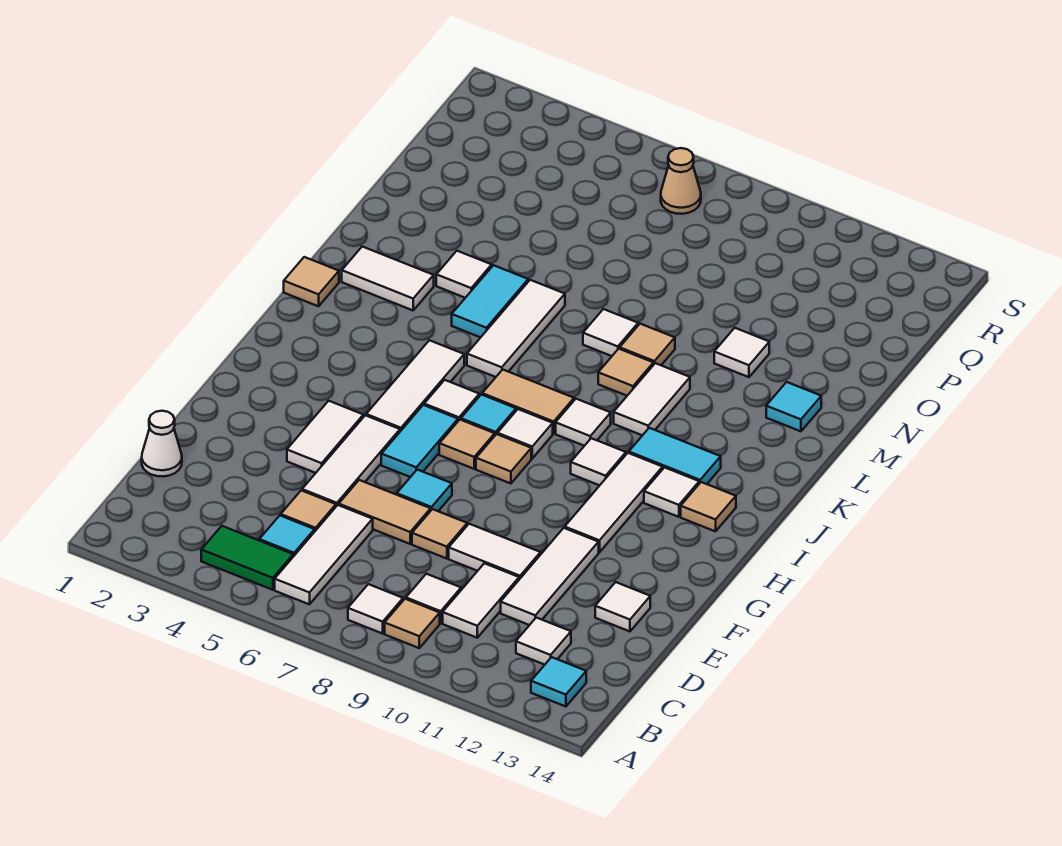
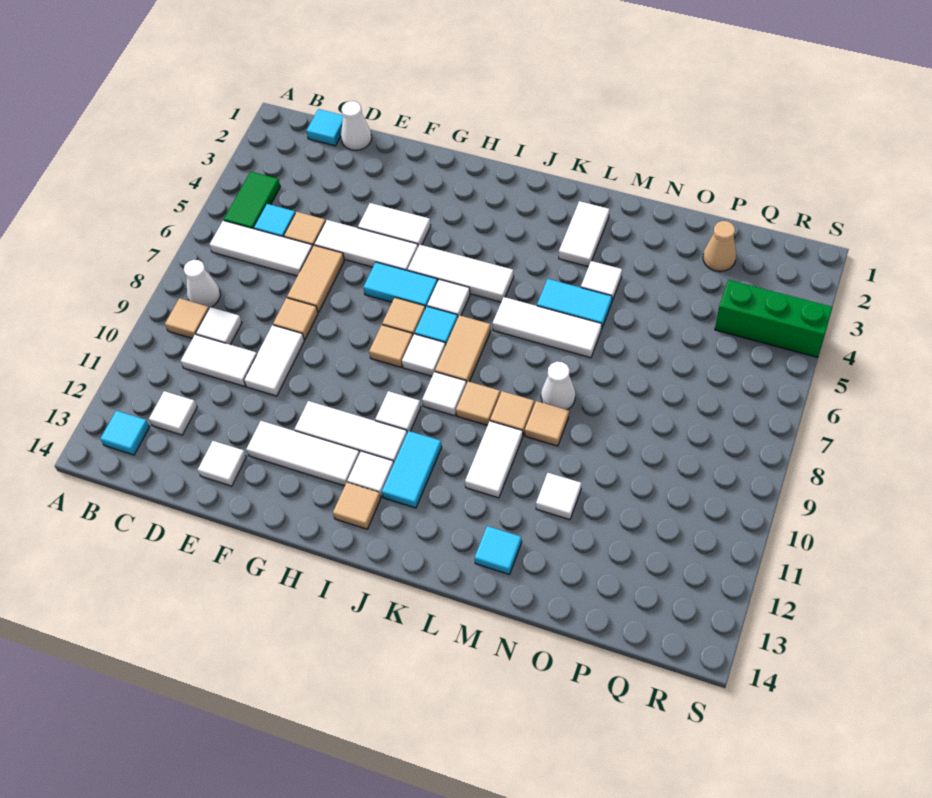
white tile B8 level 1 -> white cone B8 level 1
white tile D11:F11 level 1 -> white tile F12:H12 level 1
cyan tile F7 level 1 -> cyan tile C1 level 1
tan tile K1 level 1 -> tan tile K9 level 1
white tile K10:L10 level 1 -> white tile L10:L11 level 1
white tile M8 level 1 -> white cone M8 level 1
none -> green brick Q4:S4 level 1
tan cone R7 level 1 -> tan cone P2 level 1

